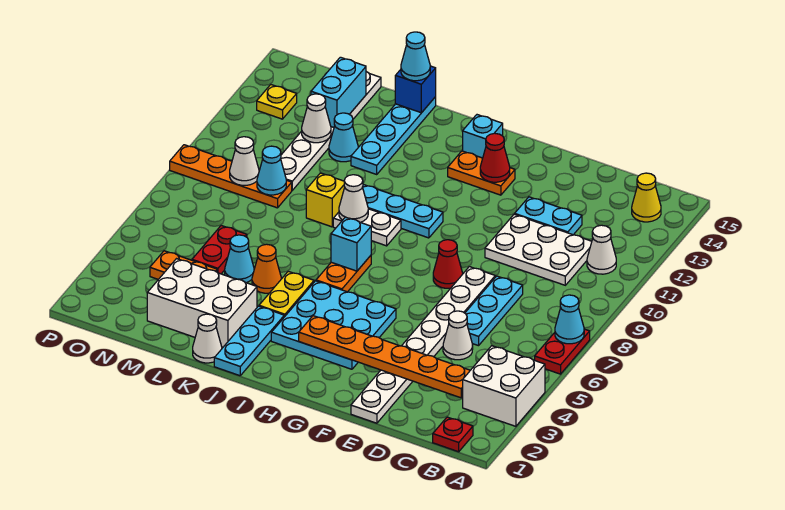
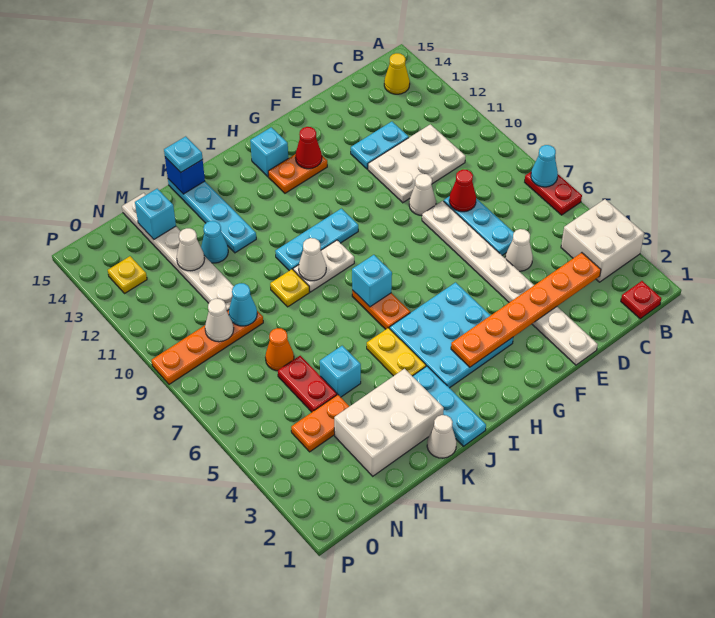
white cone B11 level 1 -> white cone E9 level 1
red cone F8 level 1 -> red cone D8 level 2
orange cone K5 level 1 -> orange cone M7 level 1
yellow brick K9 level 1 -> yellow plate K9 level 1
cyan cone K15 level 3 -> cyan plate K15 level 3
cyan cone L5 level 1 -> cyan brick L5 level 1
cyan brick M13:M14 level 2 -> cyan brick M14 level 2

